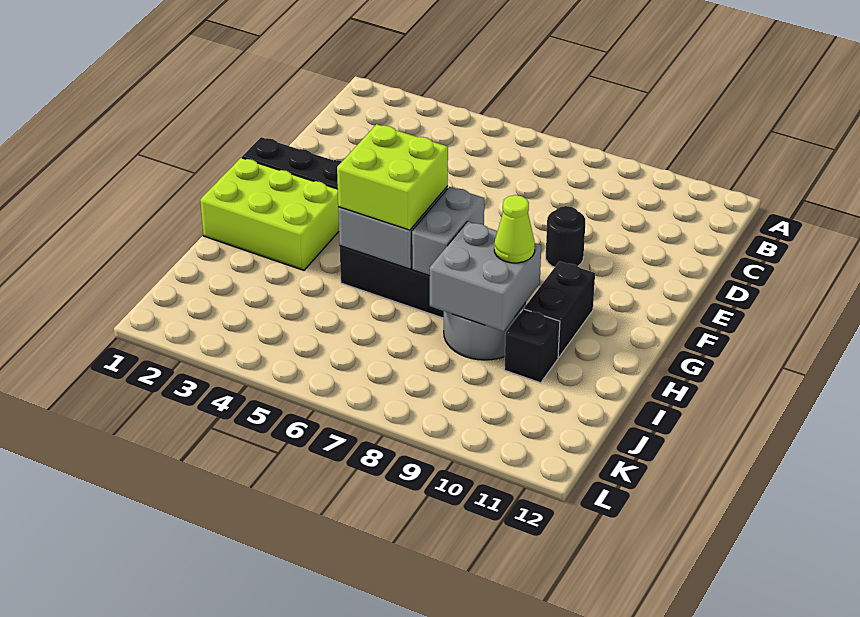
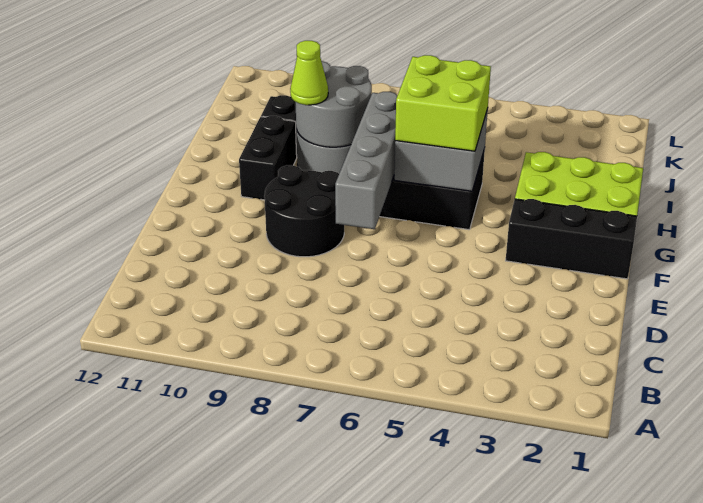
black round brick E9 level 1 -> black round brick E8:F9 level 1
grey brick G7:H7 level 2 -> grey brick E7:H7 level 2
grey brick H8:I9 level 2 -> grey round brick H8:I9 level 2

